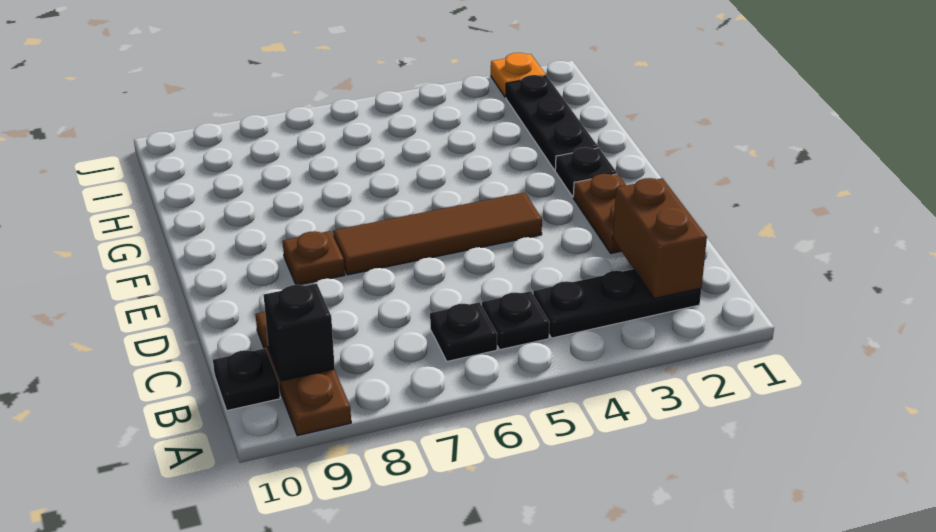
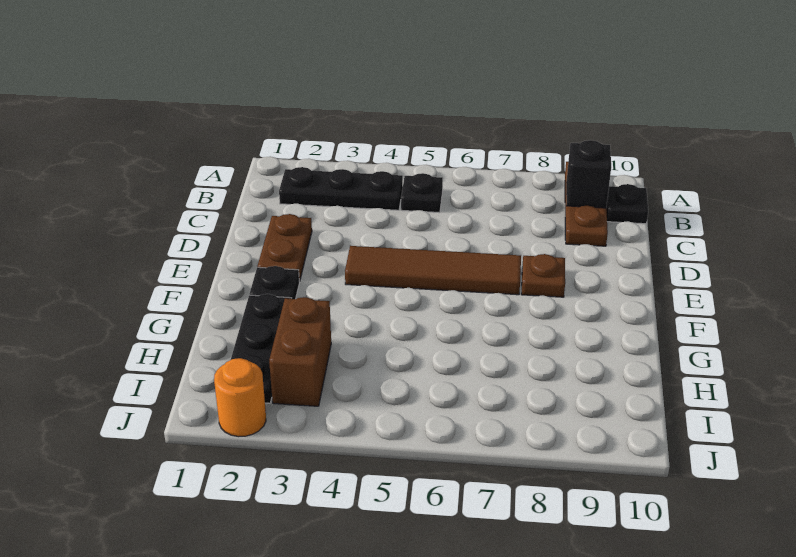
brown brick B2:C2 level 2 -> brown brick H3:I3 level 1
black plate B6 level 1 -> none
orange plate J2 level 1 -> orange round brick J2 level 1

